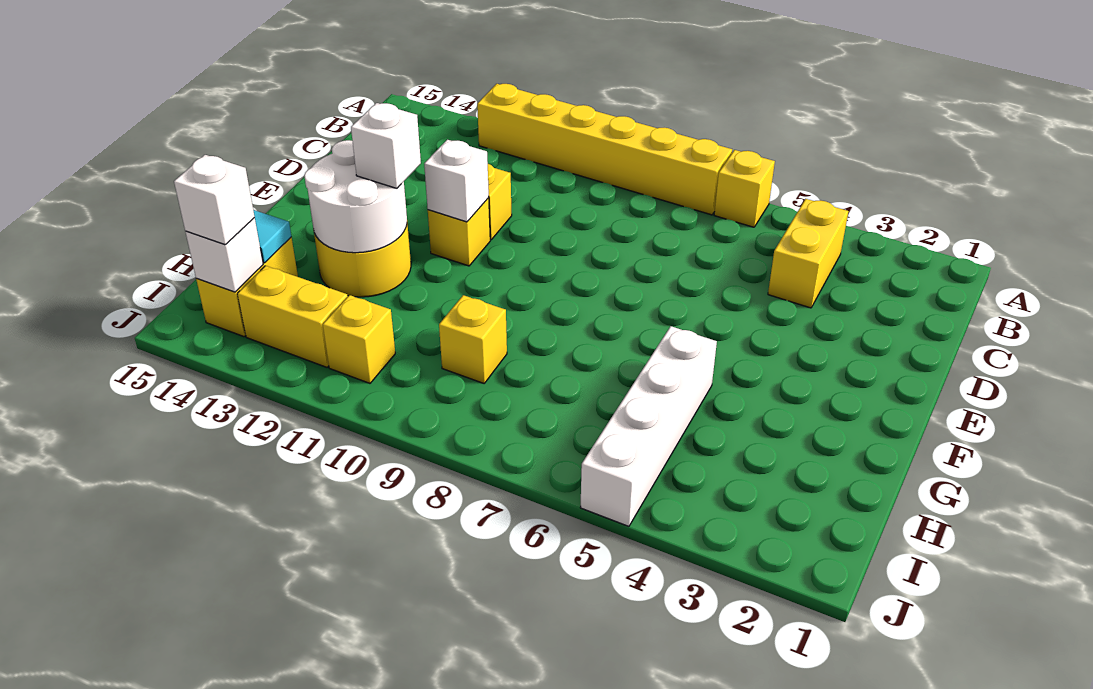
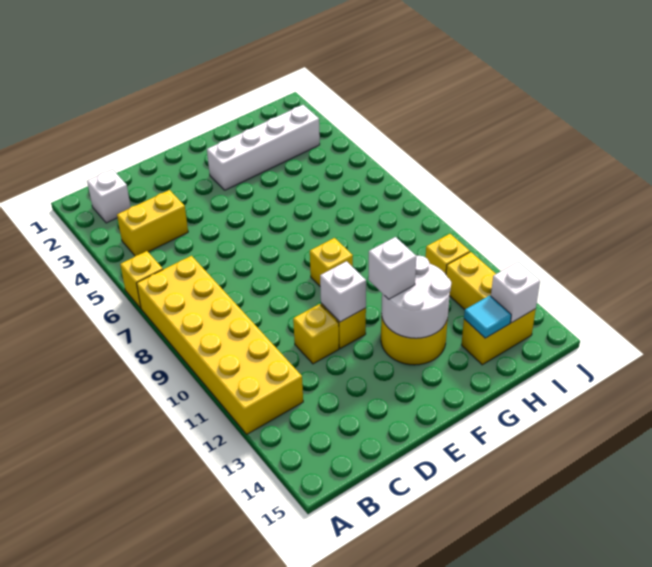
yellow brick A7:A12 level 1 -> yellow brick A7:B12 level 1
white brick G5:J5 level 1 -> white brick F3:I3 level 1
yellow brick H9 level 1 -> yellow brick F9 level 1
white brick I14 level 3 -> white brick B2 level 1

